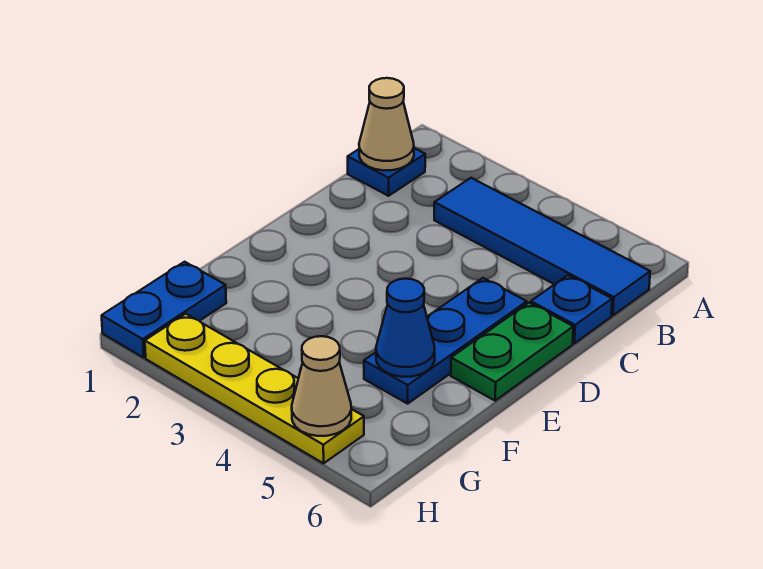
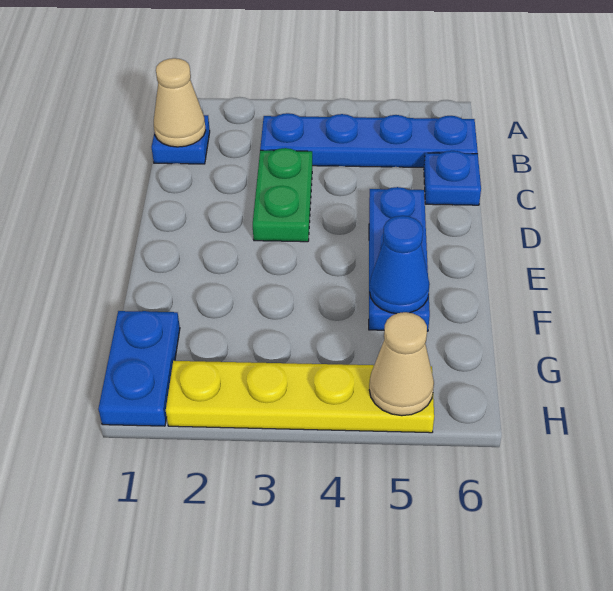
blue tile B3:B6 level 1 -> blue plate B3:B6 level 1
green plate D6:E6 level 1 -> green plate C3:D3 level 1

